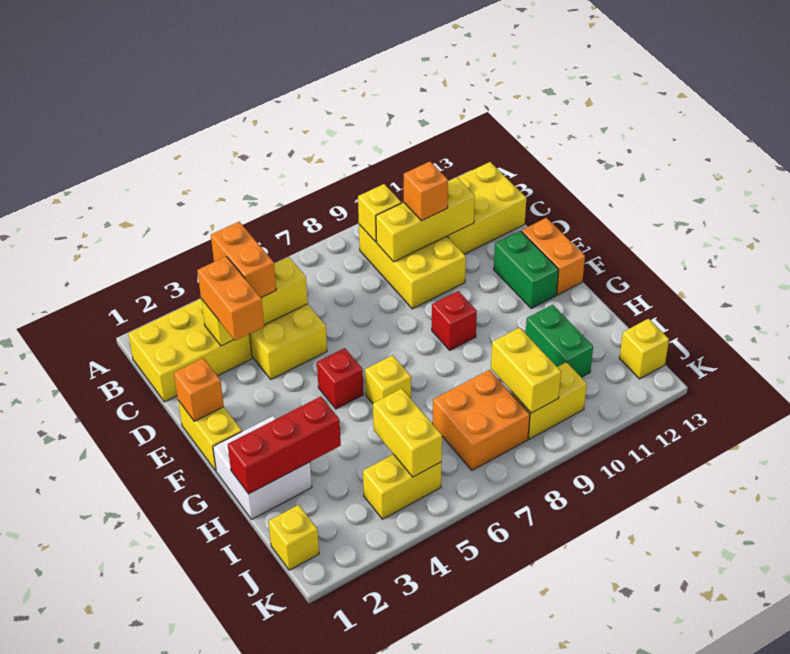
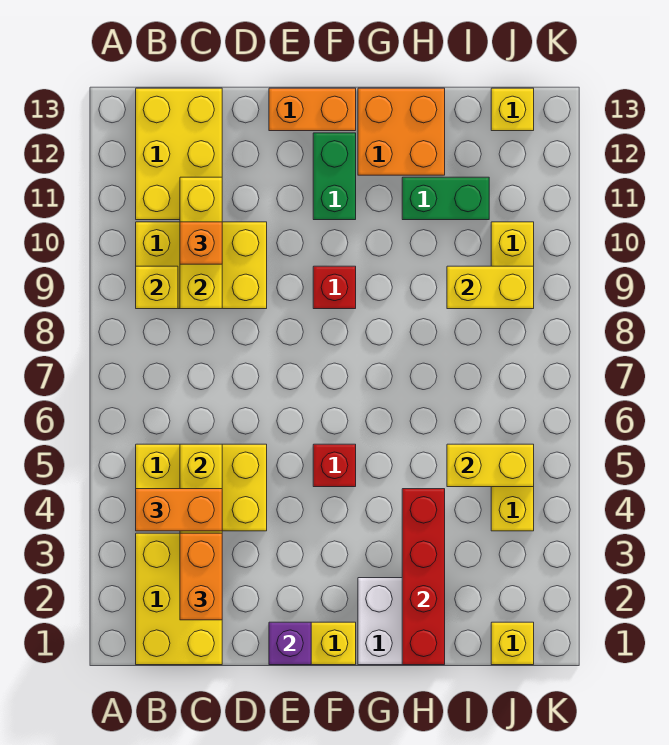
orange brick C3:D3 level 3 -> orange brick C2:C3 level 3
orange brick E1 level 2 -> purple brick E1 level 2
green brick E12:F12 level 1 -> green brick F11:F12 level 1
yellow brick G6 level 1 -> none
red brick H1:H3 level 2 -> red brick H1:H4 level 2
orange brick I7:J8 level 1 -> orange brick G12:H13 level 1

